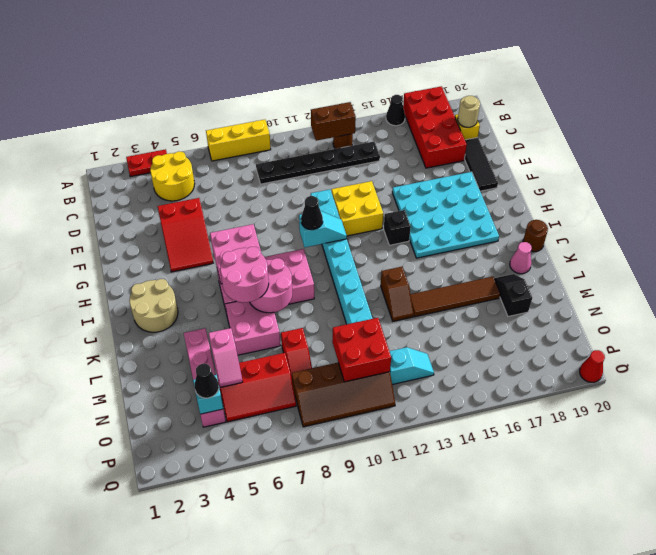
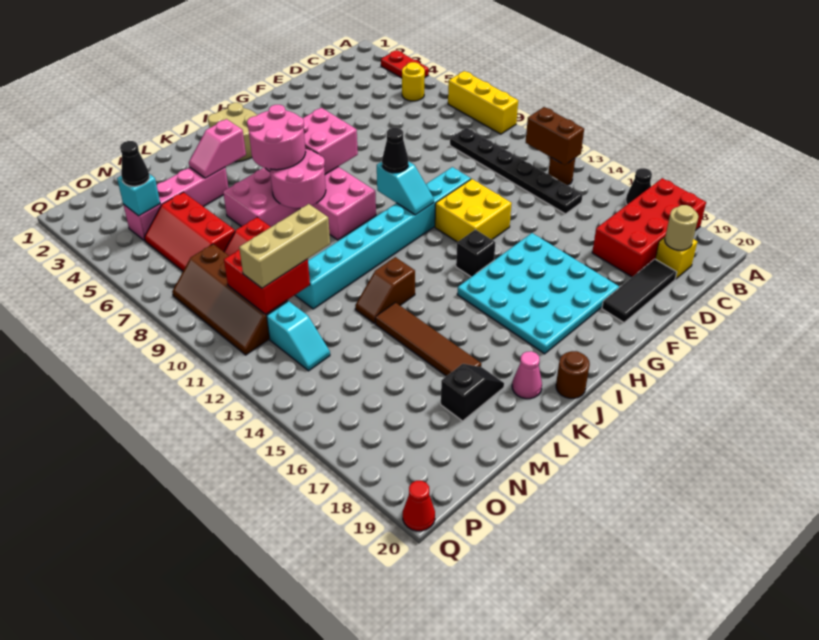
yellow round brick B4:C5 level 1 -> yellow round brick B5 level 1
red slope E4:G5 level 1 top E -> none
pink slope M5:N5 level 2 top M -> pink slope K4:L4 level 2 top K
none -> tan brick M11:O11 level 3

